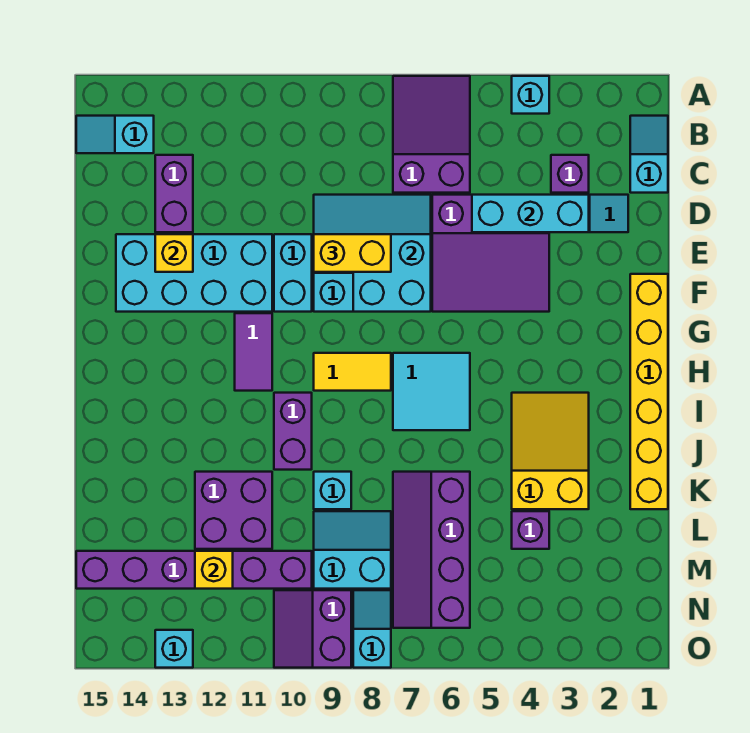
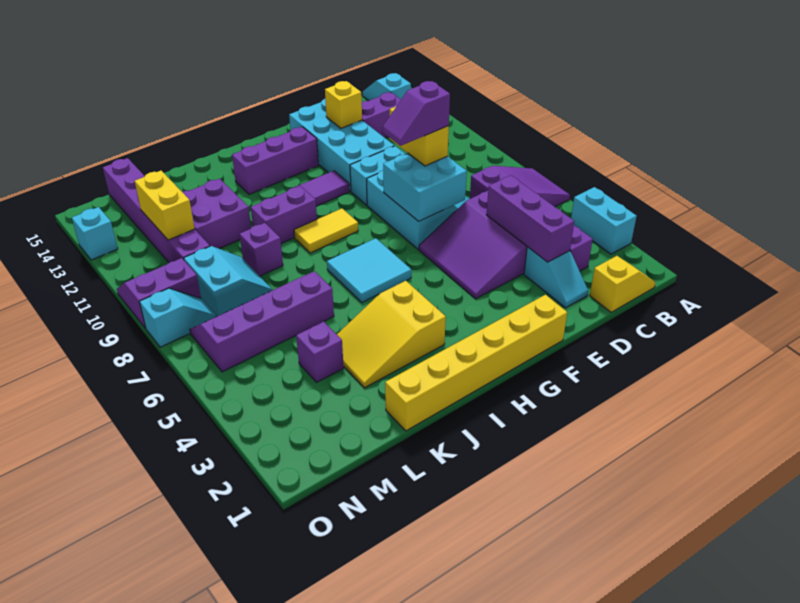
cyan brick A4 level 1 -> cyan brick A3:A4 level 1
cyan slope B1:C1 level 1 top C -> yellow slope B1:C1 level 1 top C
cyan brick D3:D5 level 2 -> purple brick D3:D5 level 2
none -> purple slope E8:F8 level 4 top E
none -> purple brick G13:I13 level 1
yellow tile H8:H9 level 1 -> yellow tile H9:I9 level 1
yellow slope I3:K4 level 1 top K -> yellow slope I3:K4 level 1 top I
cyan brick K9 level 1 -> purple brick K9 level 1
yellow brick M12 level 2 -> yellow brick M11:M12 level 2

